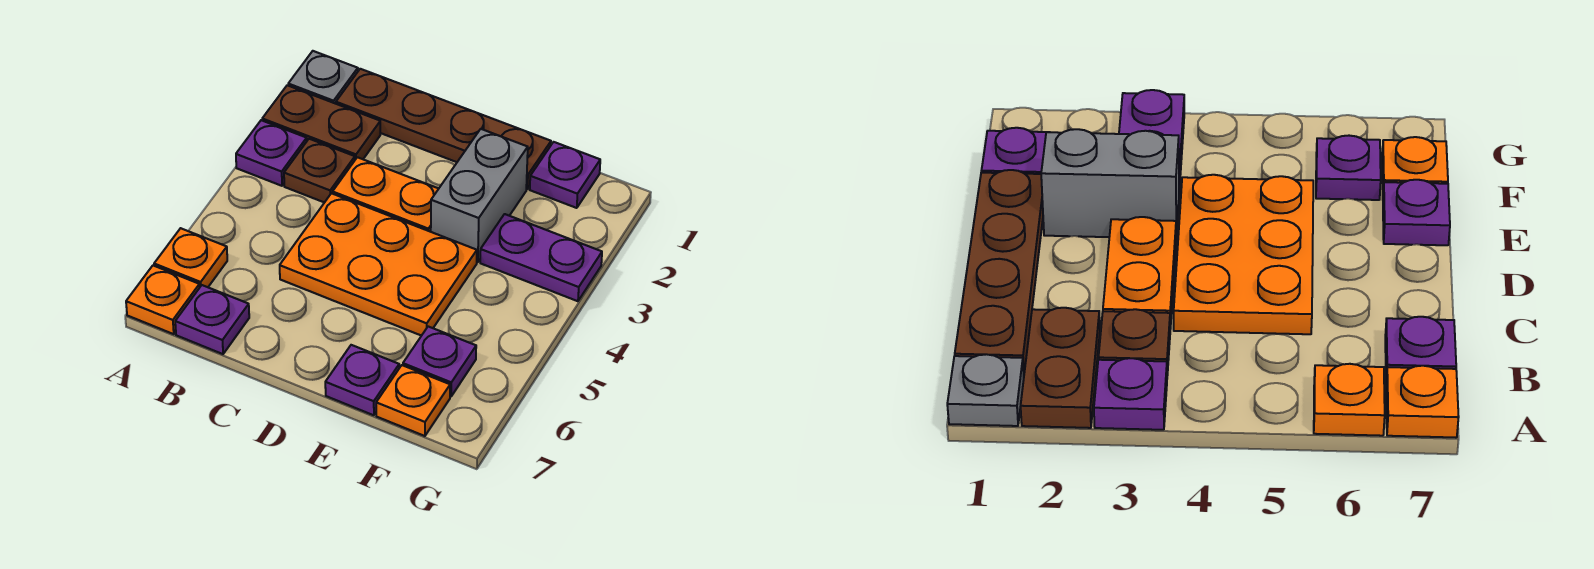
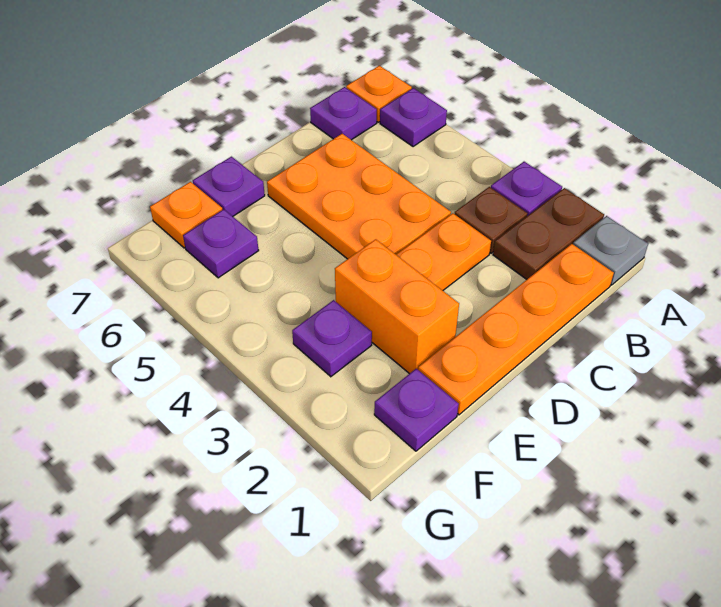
orange plate A6 level 1 -> purple plate A6 level 1
brown plate B1:E1 level 1 -> orange plate B1:E1 level 1
orange plate C4:E5 level 1 -> orange plate C4:D6 level 1
grey brick E2:E3 level 1 -> orange brick E2:E3 level 1
purple plate F3:G3 level 1 -> purple plate F3 level 1

